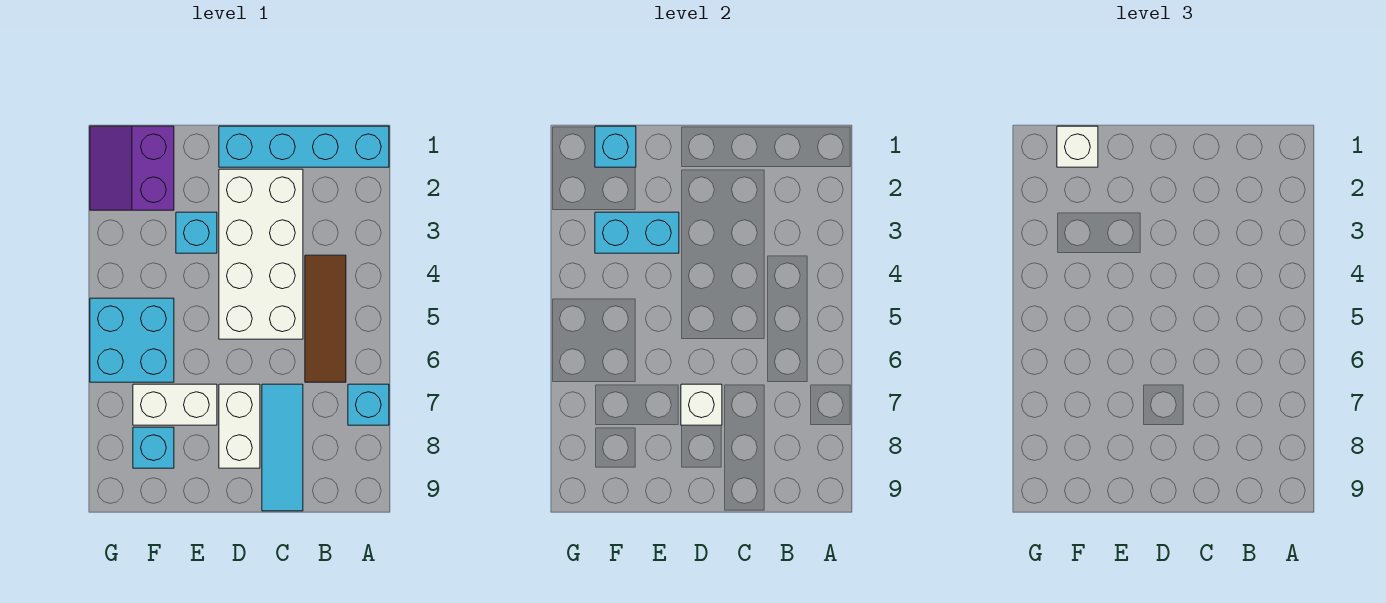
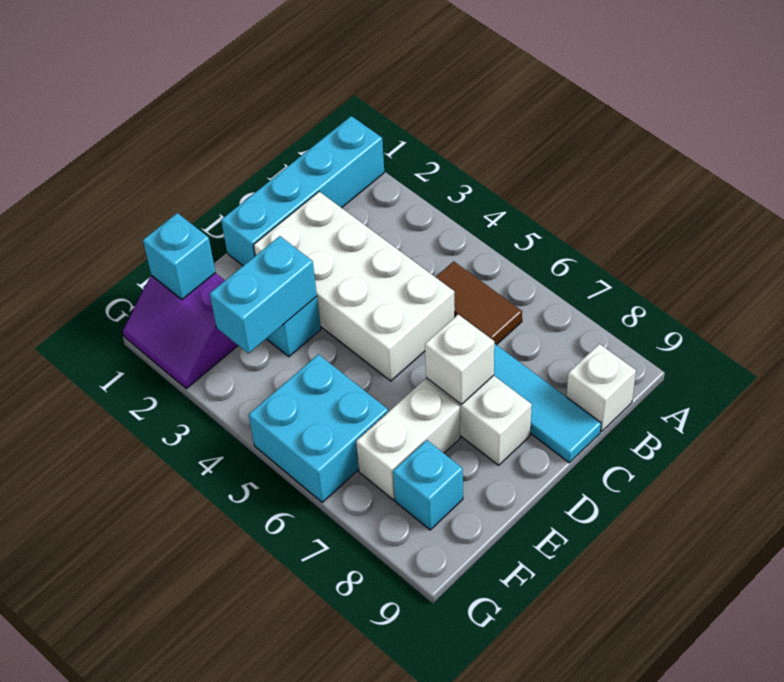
cyan brick A7 level 1 -> none
brown tile B4:B6 level 1 -> brown tile B5:B6 level 1
white brick F1 level 3 -> white brick B9 level 1

